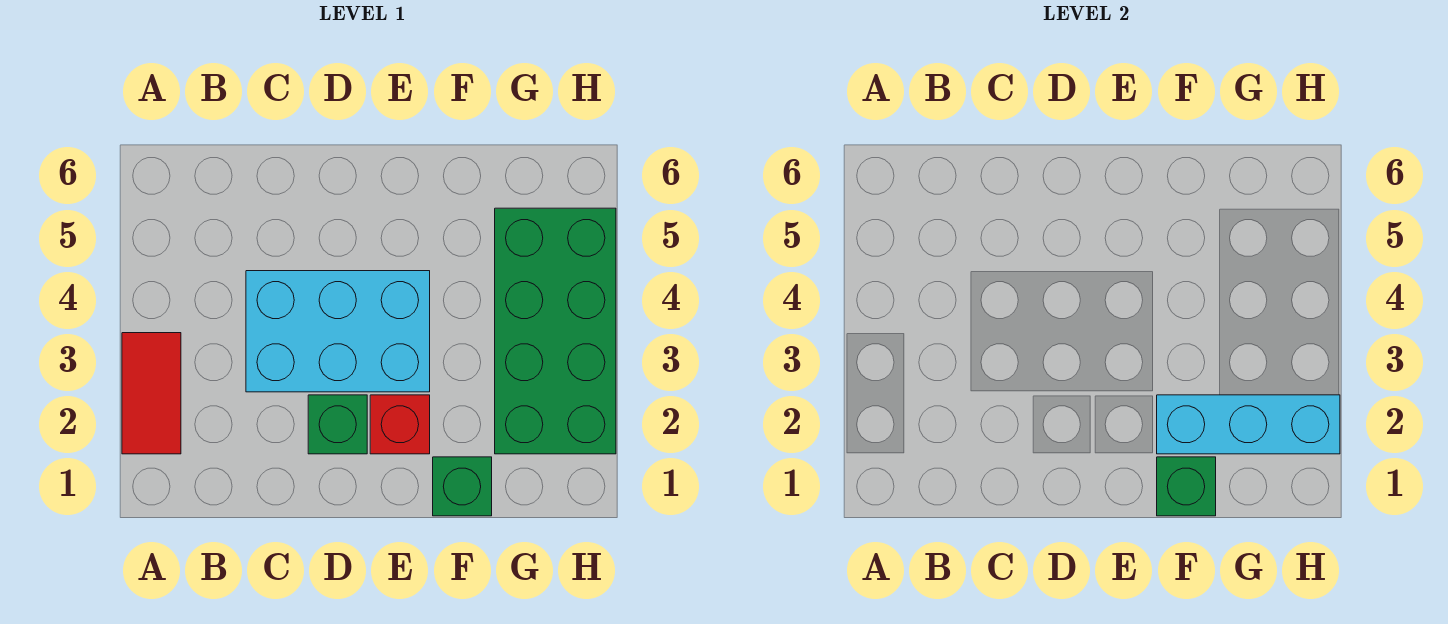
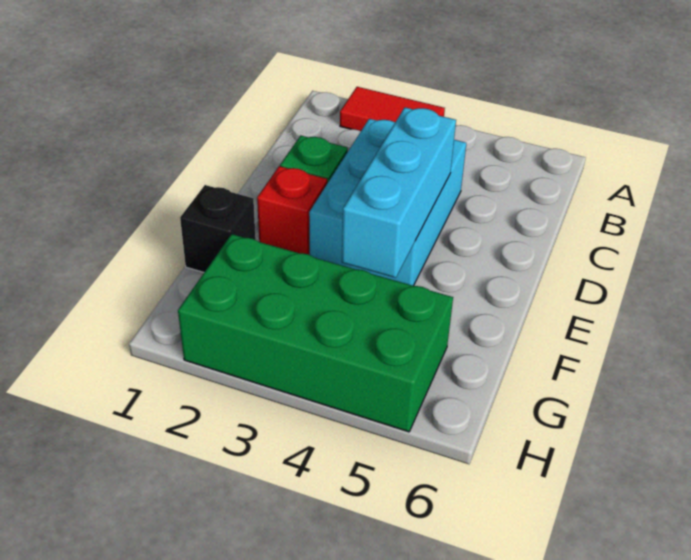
green brick F1 level 1 -> black brick F1 level 1
green brick F1 level 2 -> none
cyan brick F2:H2 level 2 -> cyan brick D4:F4 level 2

